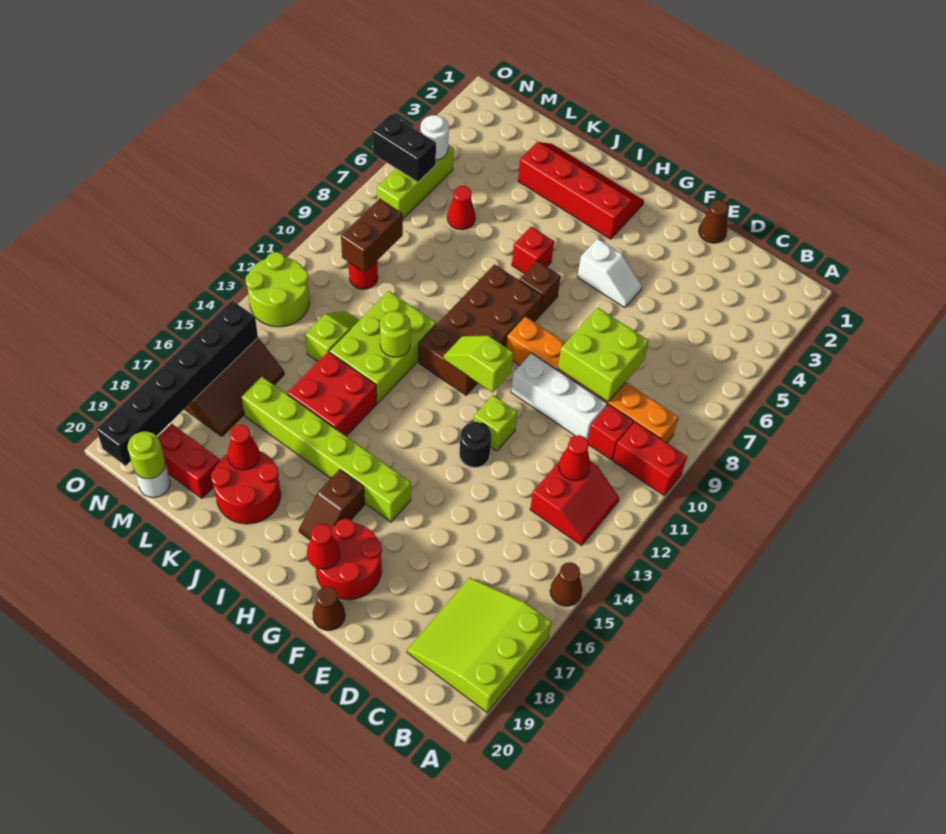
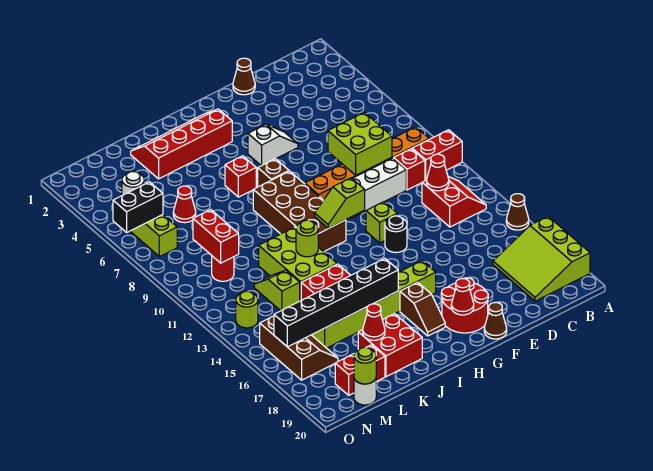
red round brick J18:K19 level 1 -> red brick J18:K19 level 1
brown brick M9:M10 level 2 -> red brick M9:M10 level 2
lime round brick N12:O13 level 1 -> lime round brick N13 level 1
black brick N15:N20 level 2 -> black brick I16:N16 level 2

